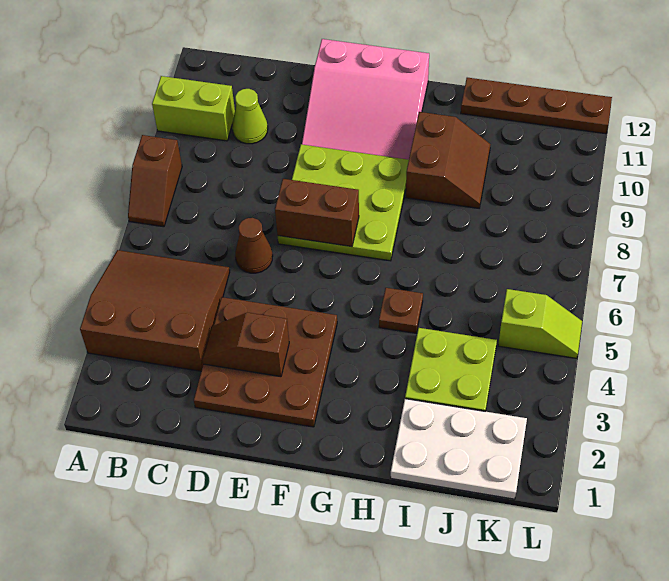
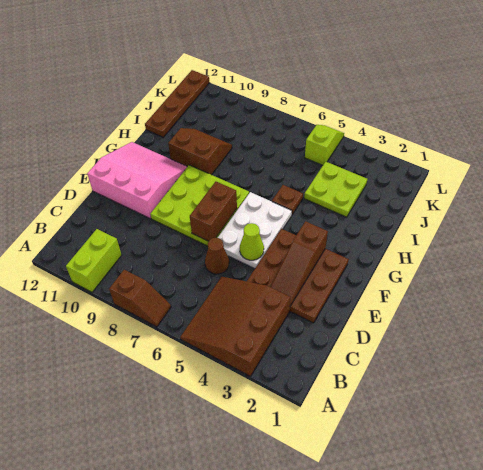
lime cone C10 level 1 -> lime cone E5 level 2
brown slope D3:E3 level 2 top E -> brown slope D3:F3 level 2 top F
pink slope E10:G12 level 1 top 12 -> pink slope E10:G12 level 1 top E
white plate I1:K2 level 1 -> white plate E5:G6 level 1

